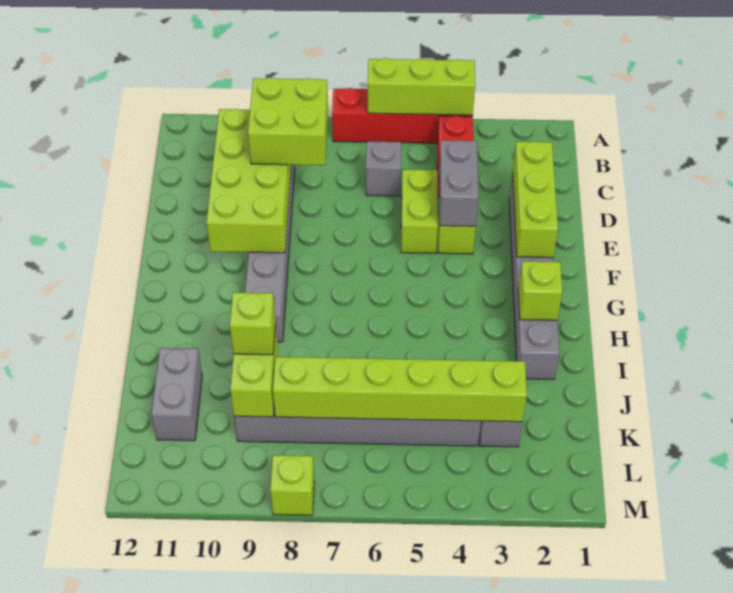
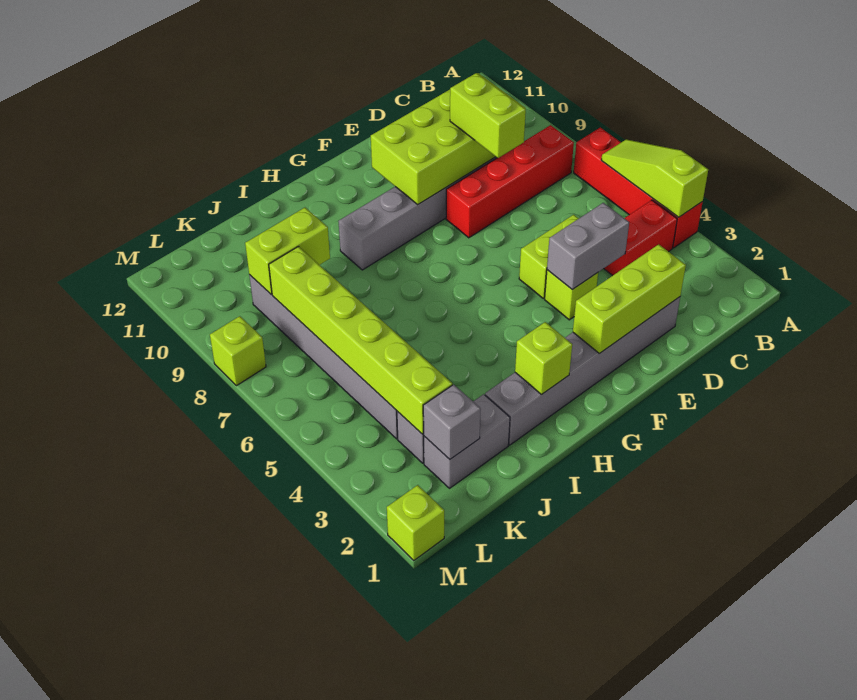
lime brick A4:A6 level 2 -> lime slope A4:A6 level 2 top 4
none -> red brick B8:E8 level 1
grey brick C6 level 1 -> grey brick K2 level 2
lime brick C8:D9 level 3 -> lime brick D8:D9 level 3
lime brick J9 level 3 -> lime brick M1 level 1
grey brick J11:K11 level 1 -> grey brick J2:K2 level 1

